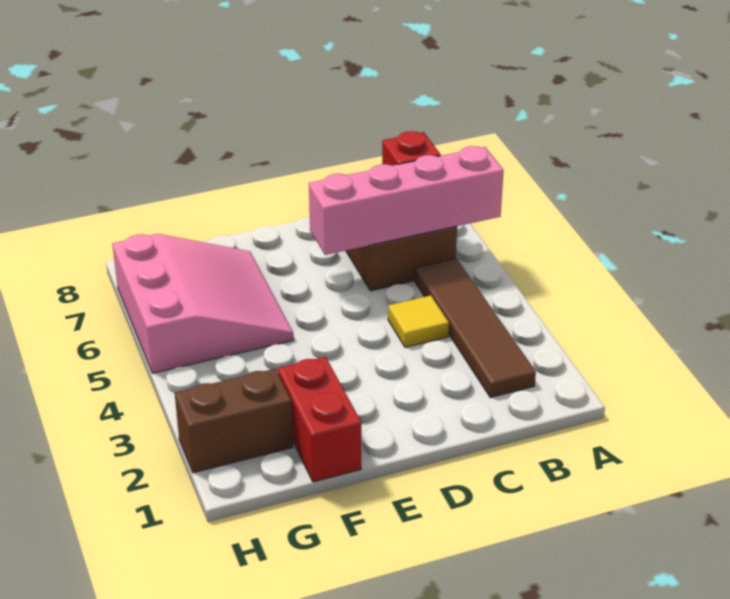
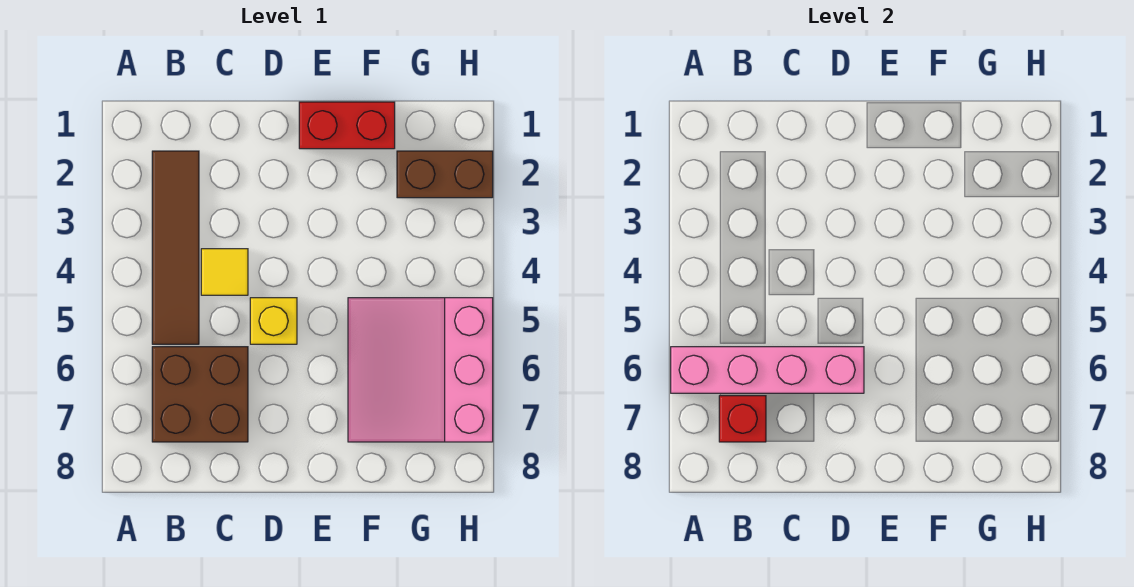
none -> yellow brick D5 level 1
red brick F1:F2 level 1 -> red brick E1:F1 level 1

